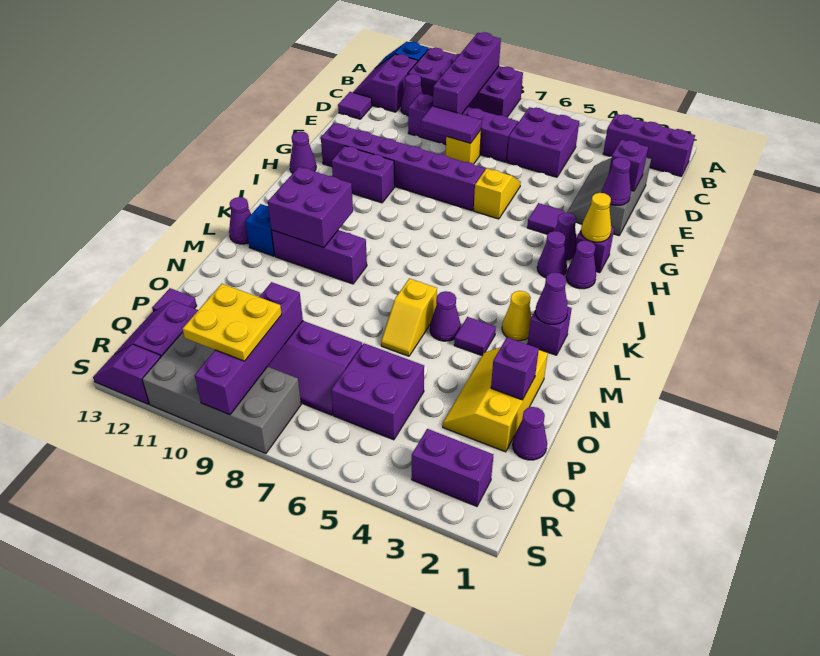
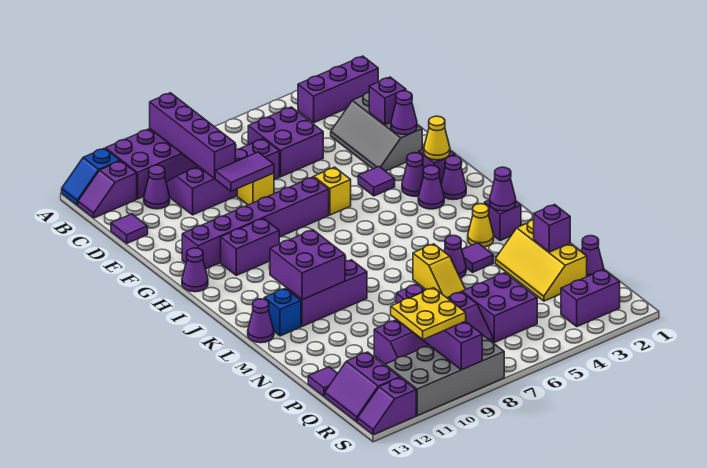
purple slope B12:C13 level 1 top 12 -> purple slope B12:B13 level 1 top 12

